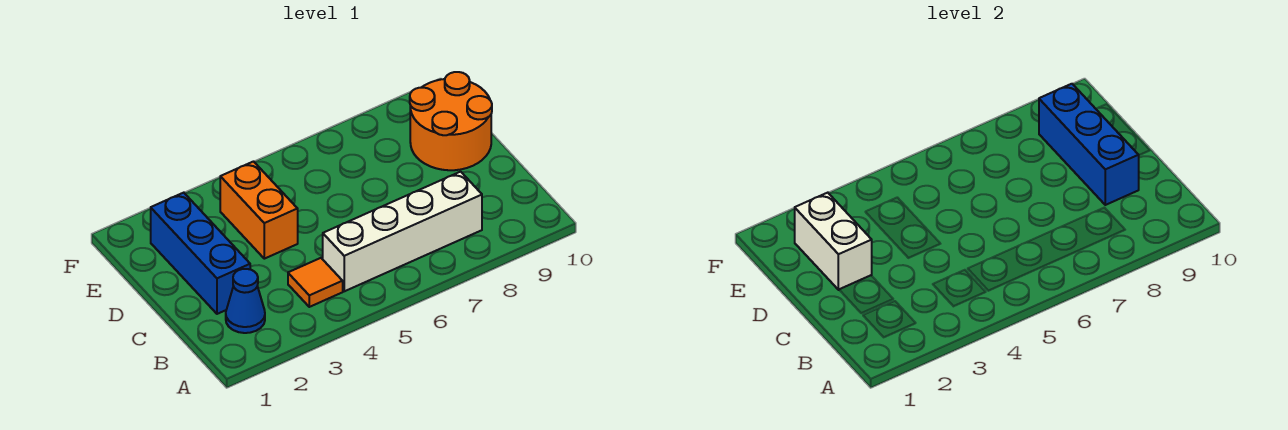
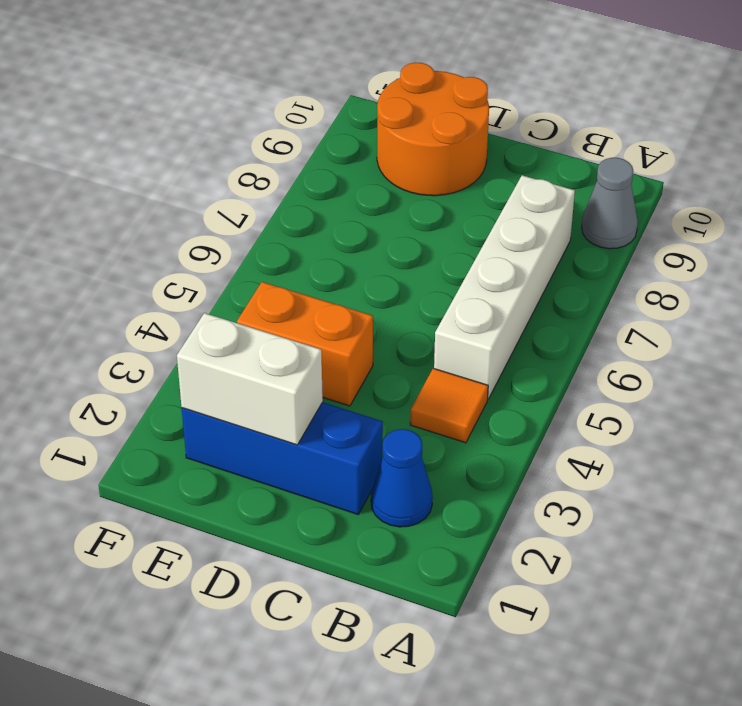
none -> grey cone A9 level 1
blue brick C9:E9 level 2 -> none

